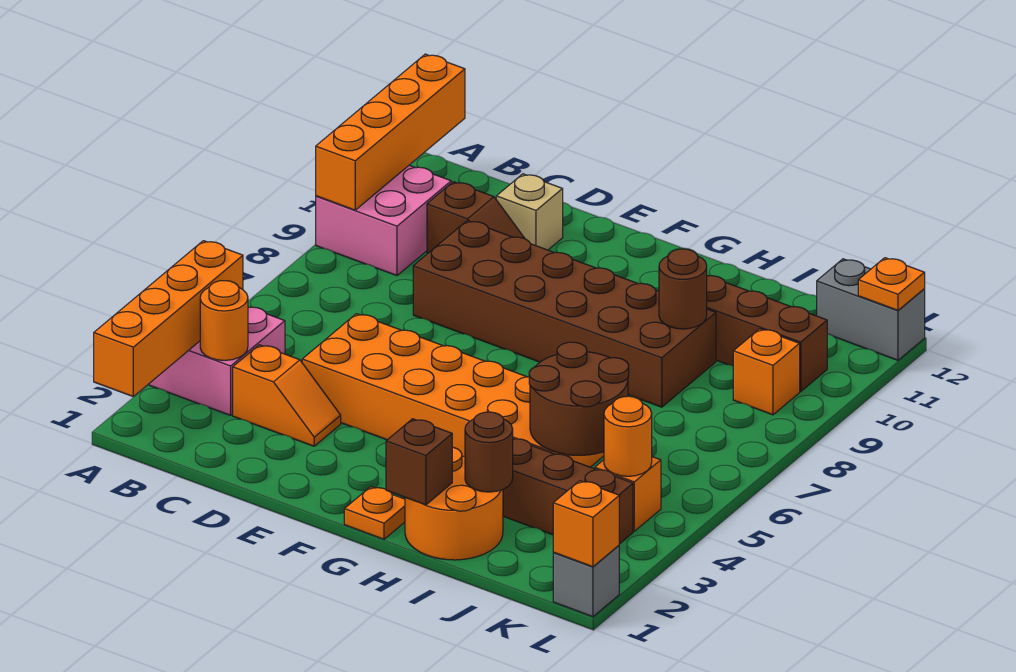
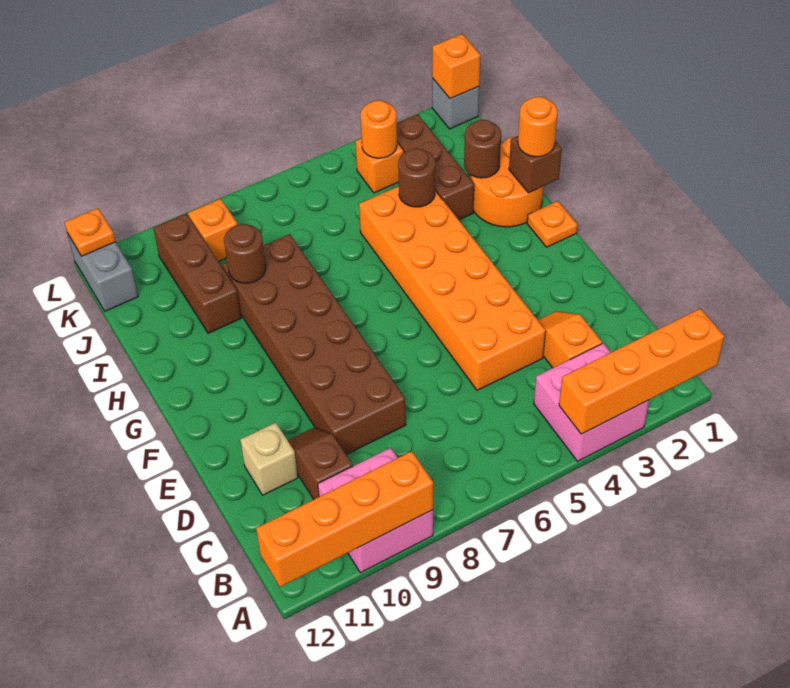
orange round brick B3 level 2 -> orange round brick H1 level 3
brown round brick I4:J5 level 2 -> brown round brick I4 level 2

